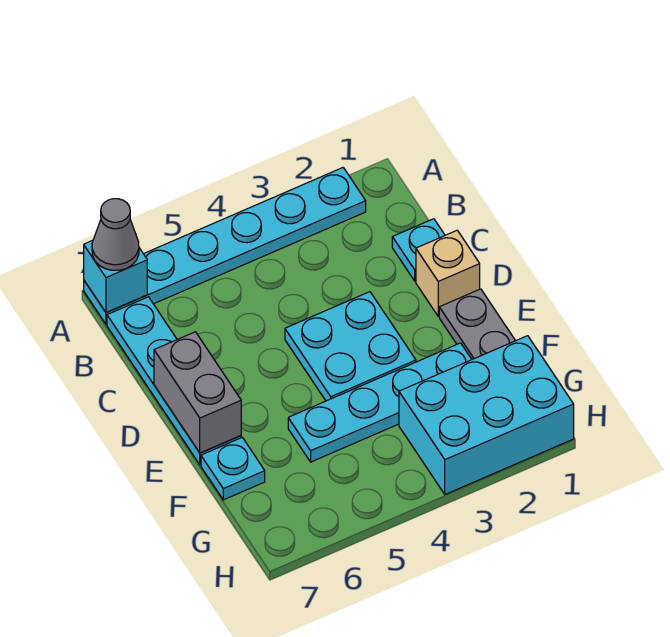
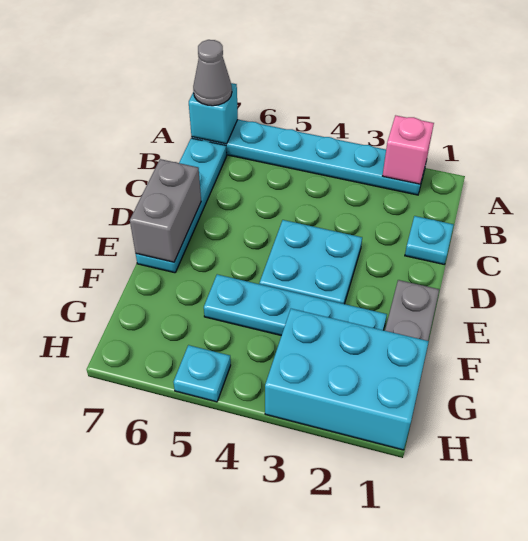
none -> pink brick A2 level 2
tan brick D1 level 1 -> none
cyan plate F7 level 1 -> cyan plate H5 level 1

